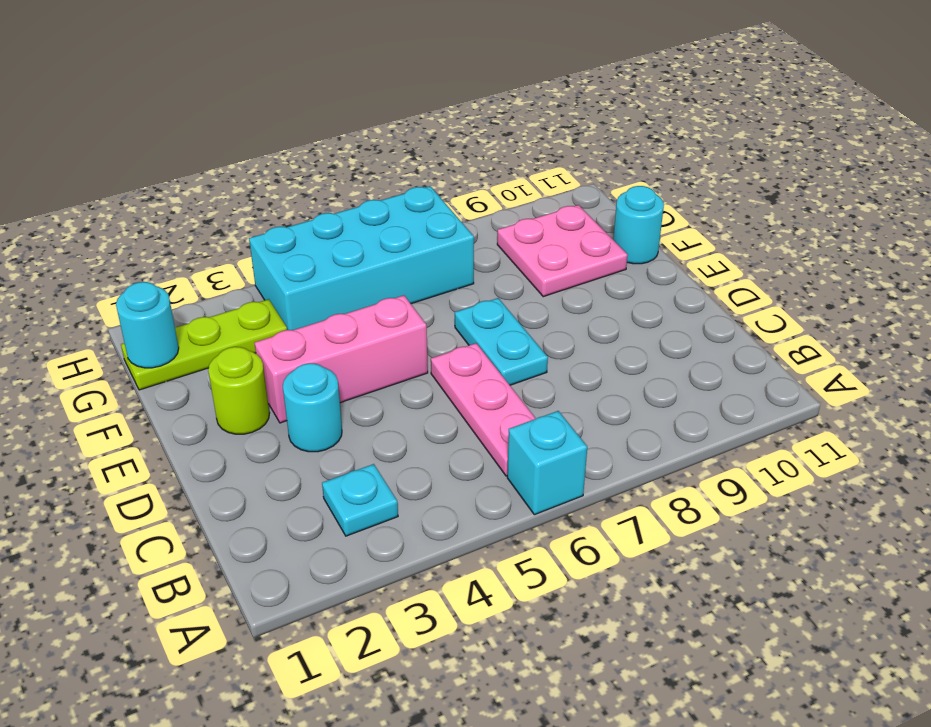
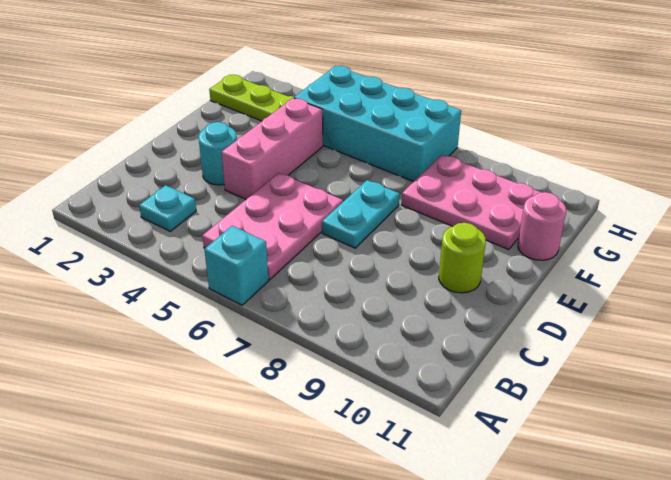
pink plate B6:D6 level 1 -> pink plate B5:D6 level 1
lime round brick E2 level 1 -> lime round brick D10 level 1
pink brick E3:E5 level 1 -> pink brick D4:F4 level 1
pink plate F9:G10 level 1 -> pink plate F8:G10 level 1
cyan round brick F11 level 1 -> pink round brick F11 level 1
cyan round brick G1 level 2 -> none

